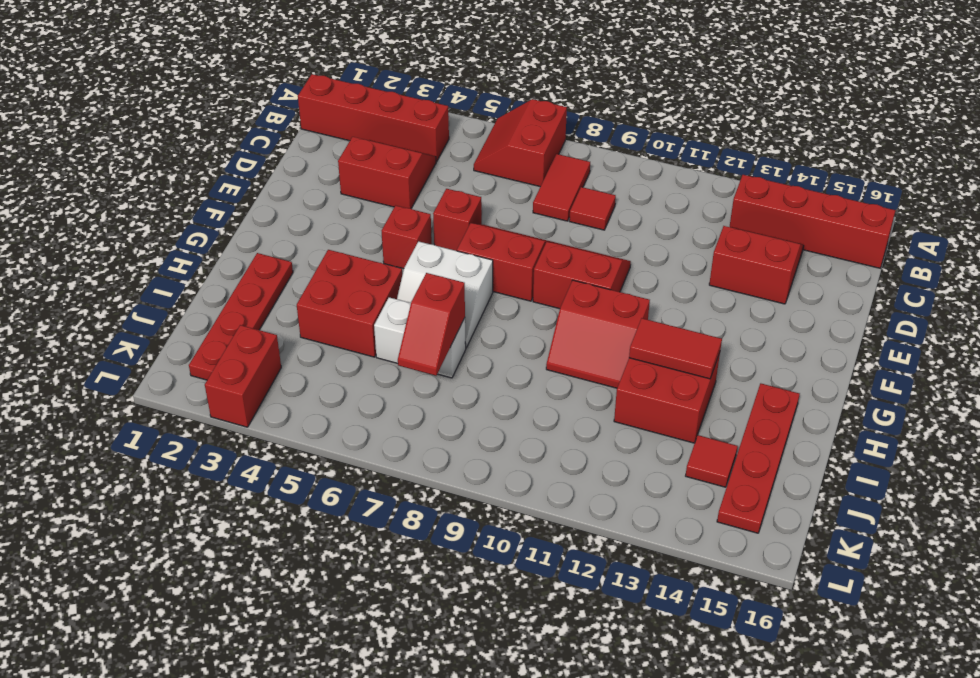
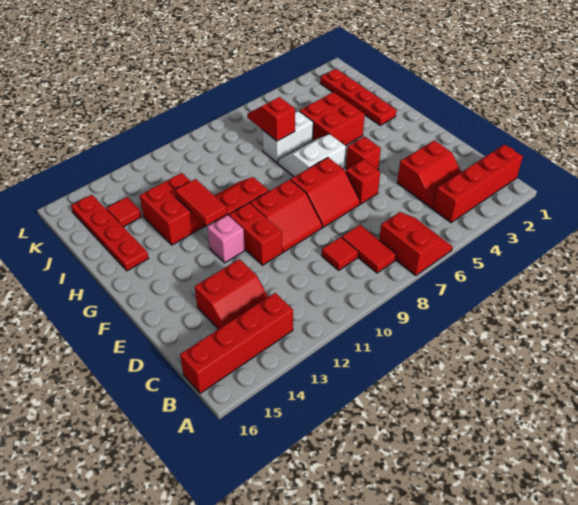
none -> pink brick F12 level 1
red tile H12:H13 level 2 -> red tile G12:H12 level 2
red brick K3:L3 level 1 -> red brick E11:F11 level 1

